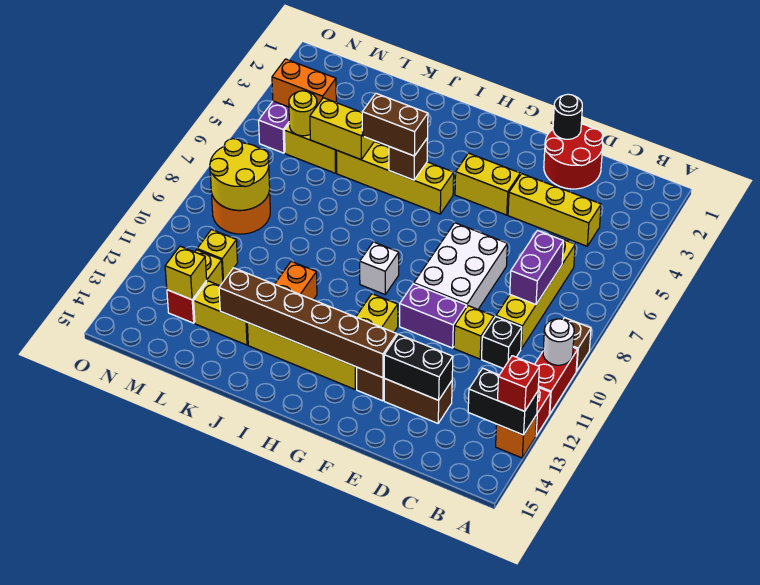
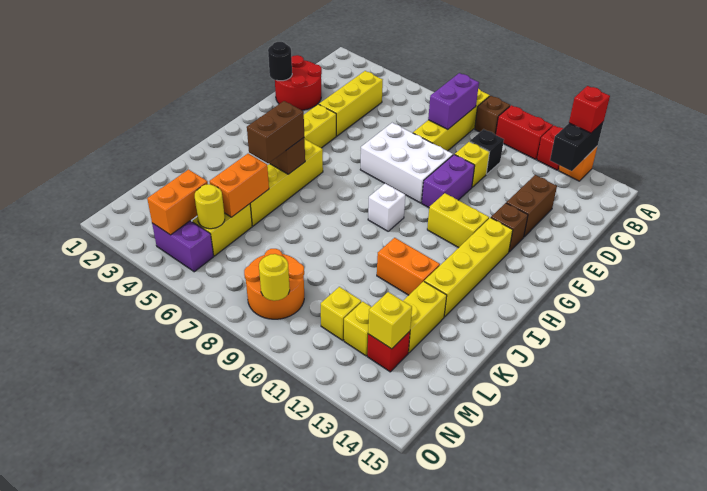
white round brick A10 level 2 -> none
yellow brick C6:C9 level 1 -> yellow brick A8:D8 level 1
purple brick C7:C8 level 2 -> purple brick B8:C8 level 2
black brick D13:E13 level 2 -> none
brown brick F13:K13 level 2 -> none
yellow brick K5:L5 level 2 -> orange brick K5:L5 level 2
yellow round brick M8:N9 level 2 -> yellow round brick N9 level 2

